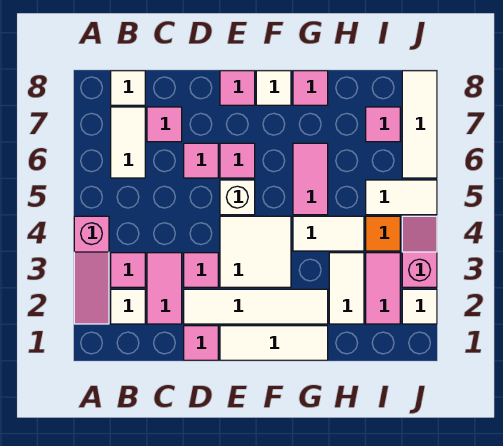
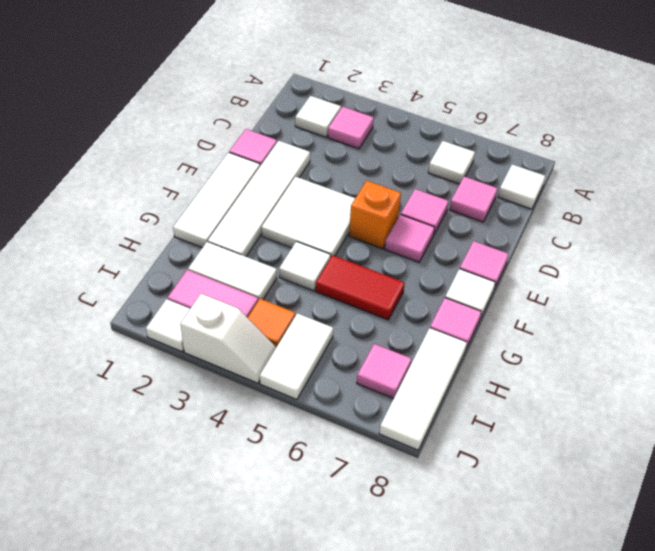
pink slope A2:A4 level 1 top 4 -> none
white tile B6:B7 level 1 -> white tile B6 level 1
pink tile C2:C3 level 1 -> none
pink tile D3 level 1 -> none
white brick E5 level 1 -> orange brick E5 level 1
white tile G4:H4 level 1 -> white tile G4 level 1
pink tile G5:G6 level 1 -> red tile G5:G6 level 1
pink slope J3:J4 level 1 top 3 -> white slope J3:J4 level 1 top 3
white tile J6:J8 level 1 -> white tile H8:J8 level 1

